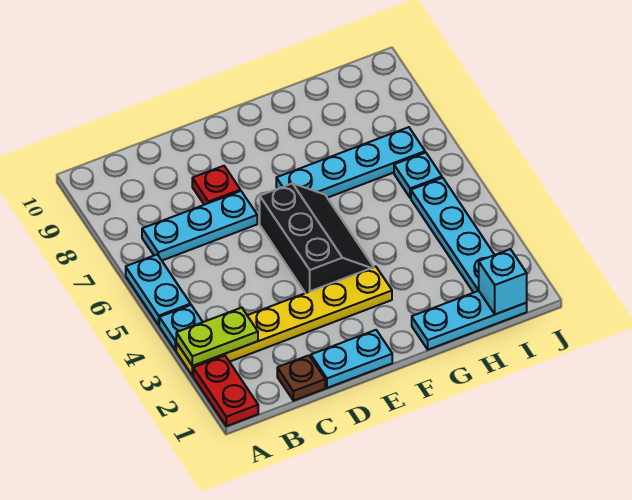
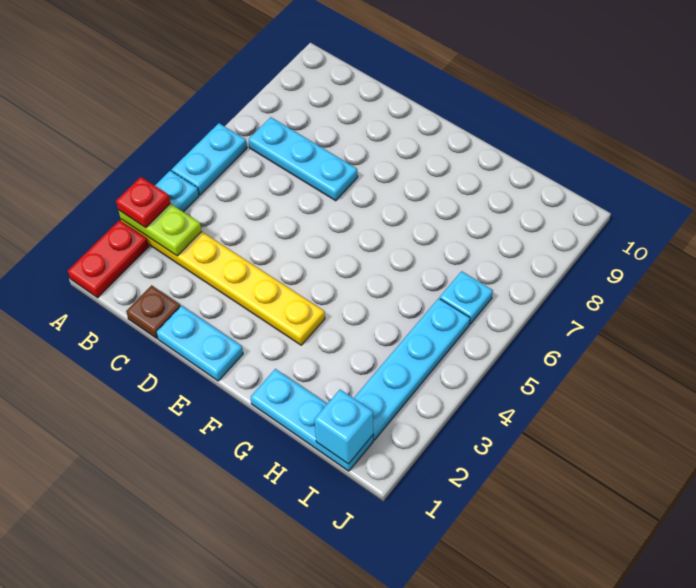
red plate D8 level 1 -> red plate A3 level 3
black slope E4:F6 level 1 top E -> none
cyan plate F7:I7 level 1 -> none

